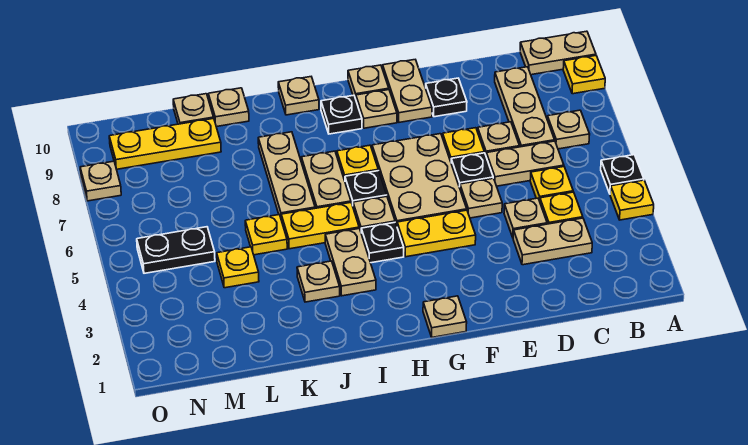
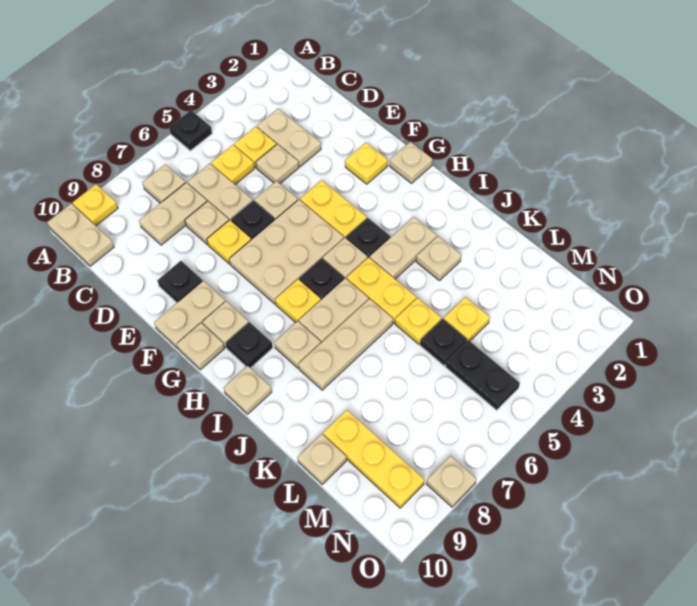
yellow plate A4 level 1 -> yellow plate F2 level 1
tan plate C7:C9 level 1 -> tan plate C7:C8 level 1
tan plate K10 level 1 -> tan plate I8 level 1
none -> black plate L5 level 1

